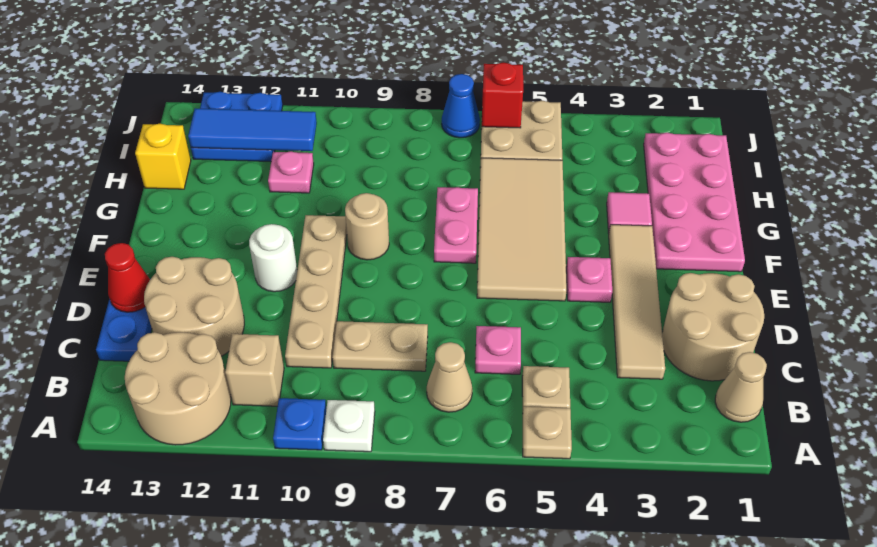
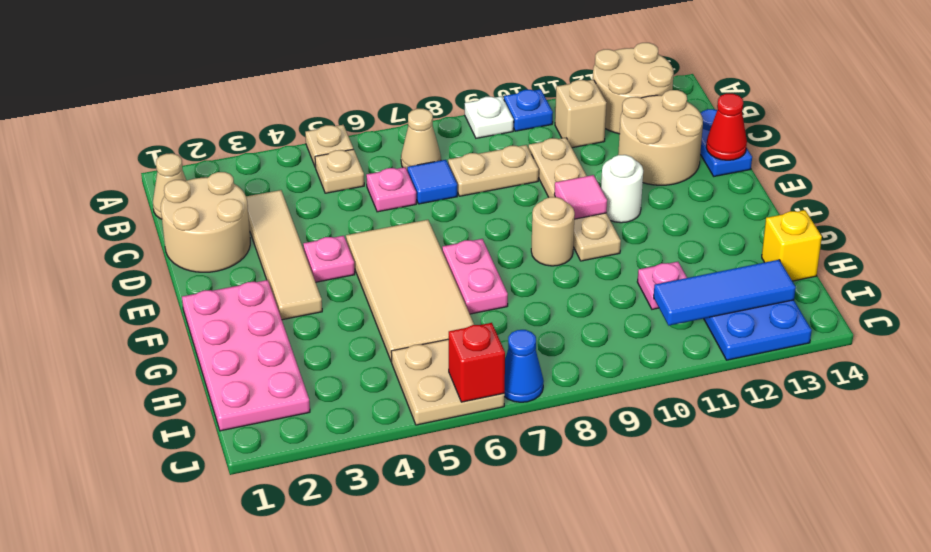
none -> blue tile C7 level 1
pink tile G3 level 1 -> pink tile E10 level 2

